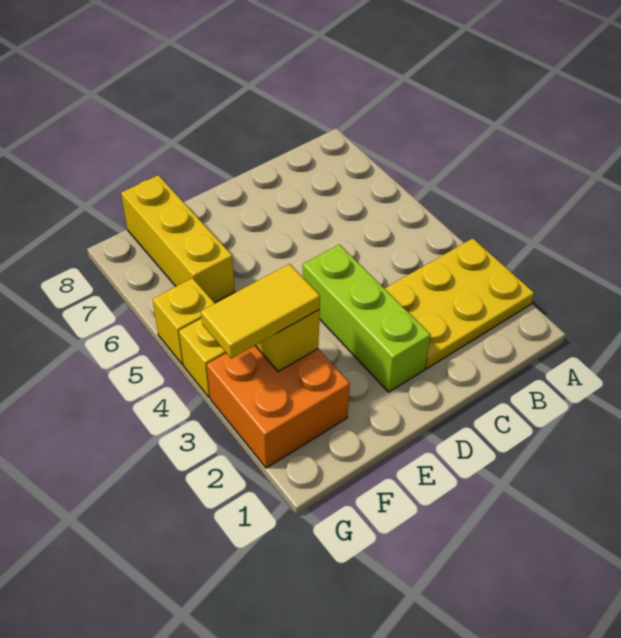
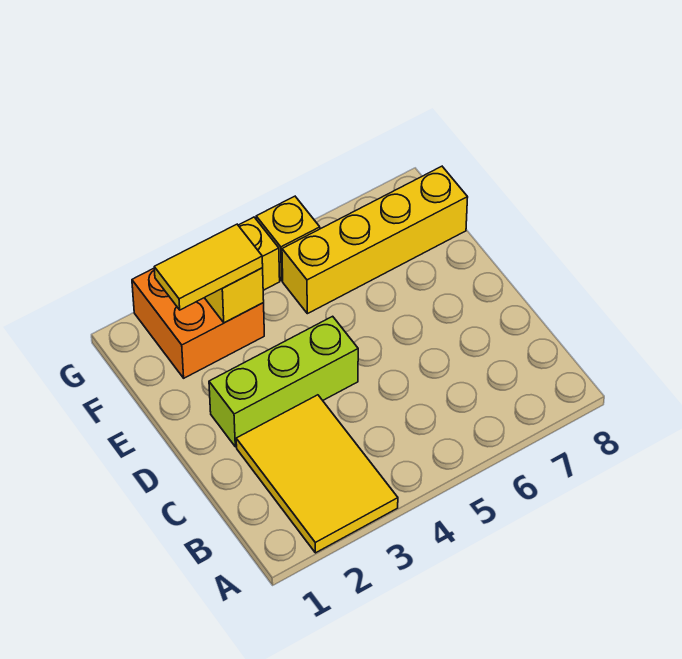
yellow plate A2:C3 level 1 -> yellow tile A2:C3 level 1
yellow tile F3:G3 level 3 -> yellow tile F2:F3 level 3
yellow brick F6:F8 level 1 -> yellow brick F5:F8 level 1

